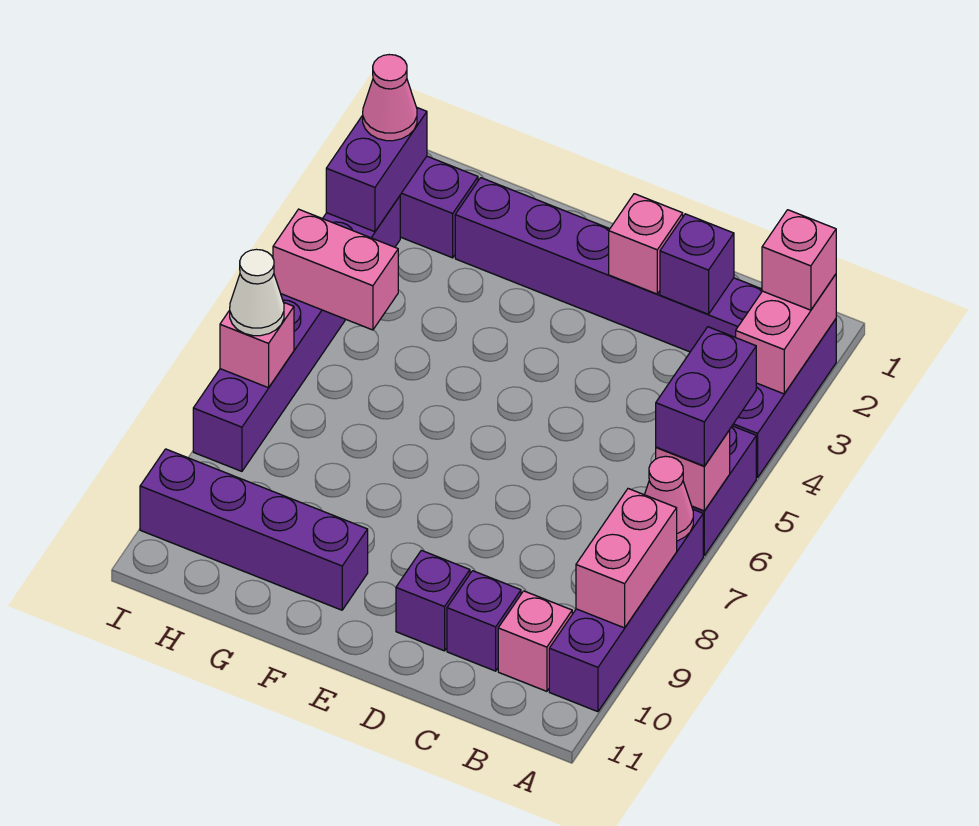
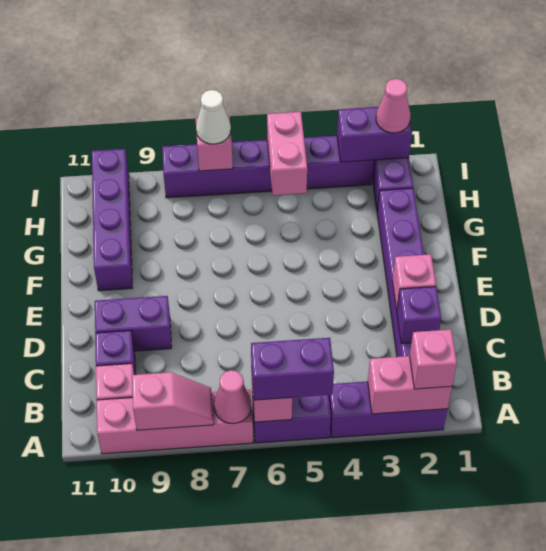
purple brick A7:A10 level 1 -> pink brick A7:A10 level 1
pink brick A8:A9 level 2 -> pink slope A8:A9 level 2 top 9
purple brick D10 level 1 -> purple brick D9:D10 level 1

